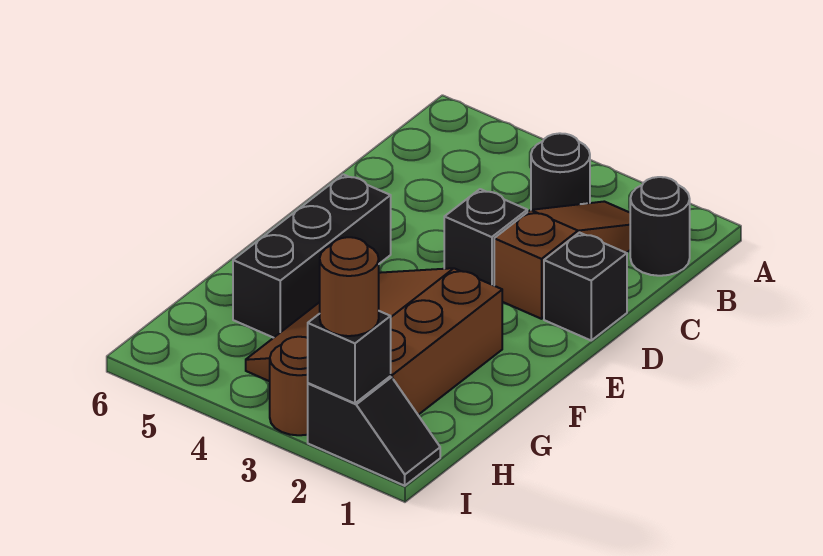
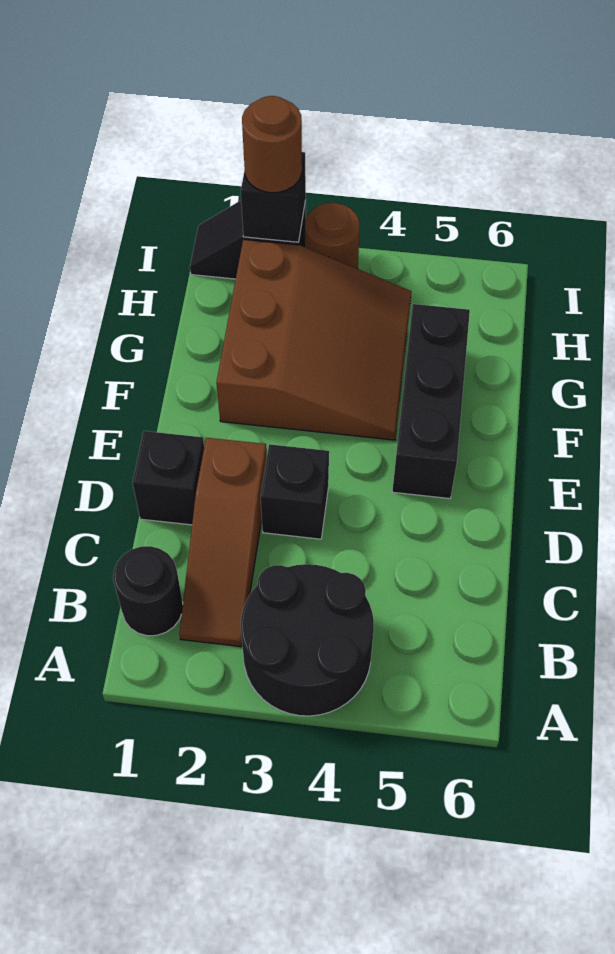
black round brick B3 level 1 -> black round brick A3:B4 level 1

